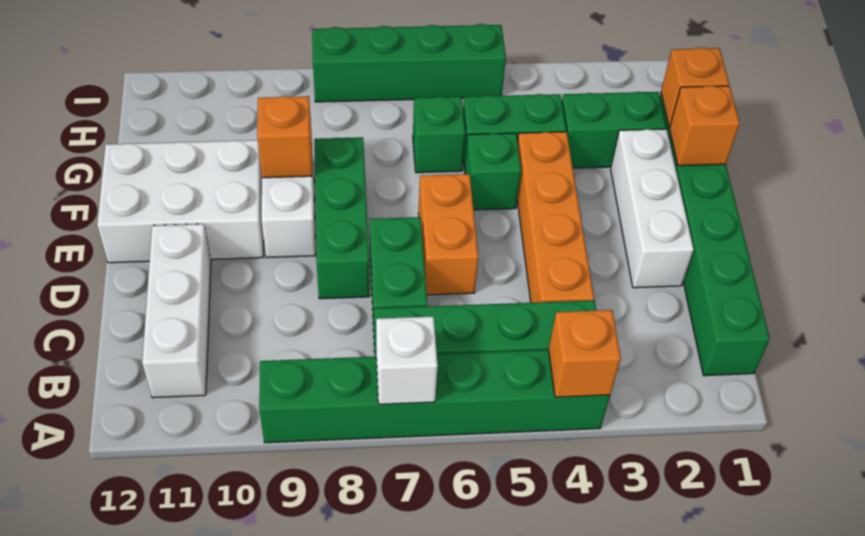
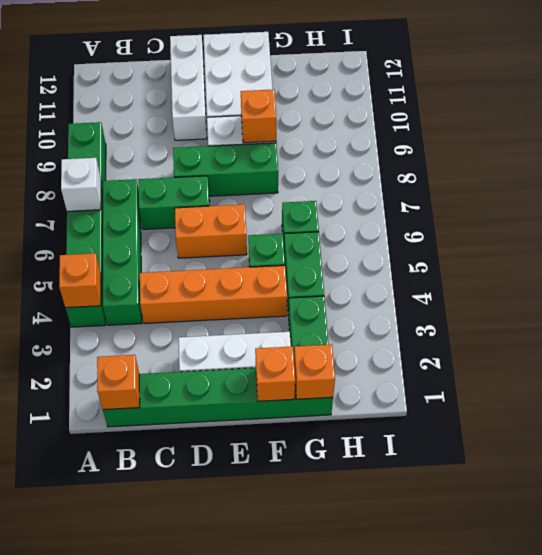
none -> orange brick B1 level 2
white brick B11:D11 level 1 -> white brick D10:D12 level 1
green brick I5:I8 level 1 -> none

